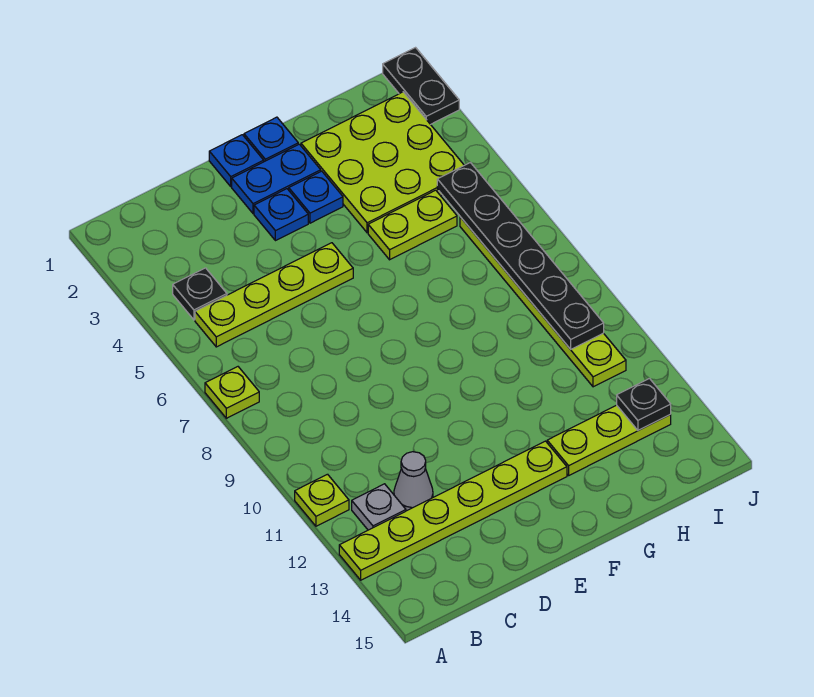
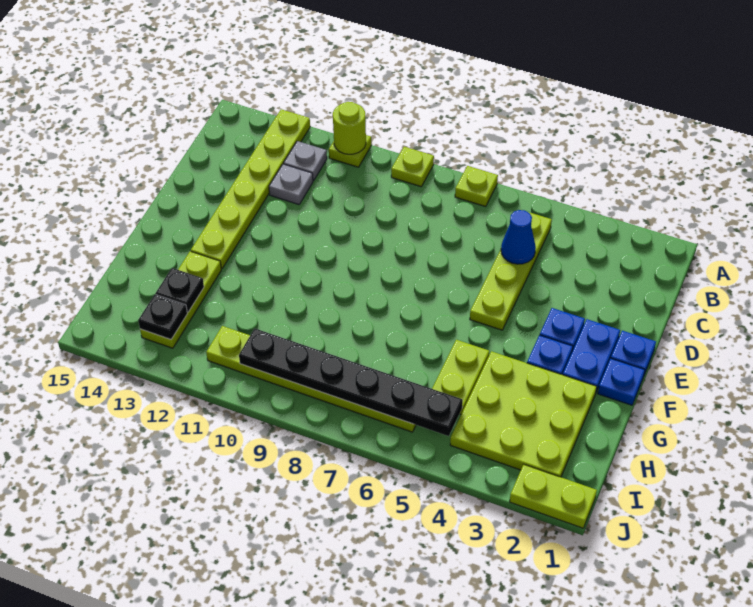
none -> lime plate A9 level 1
none -> lime round brick A11 level 2
black plate B4 level 1 -> black plate H13 level 2
none -> blue cone C5 level 2
grey cone C12 level 1 -> grey plate C12 level 1
black plate J1:J2 level 1 -> lime plate J1:J2 level 1

